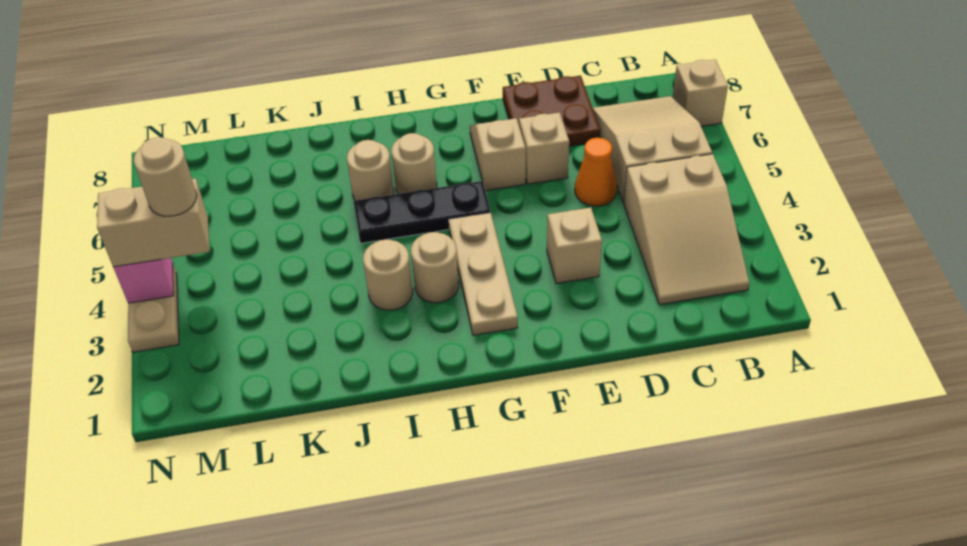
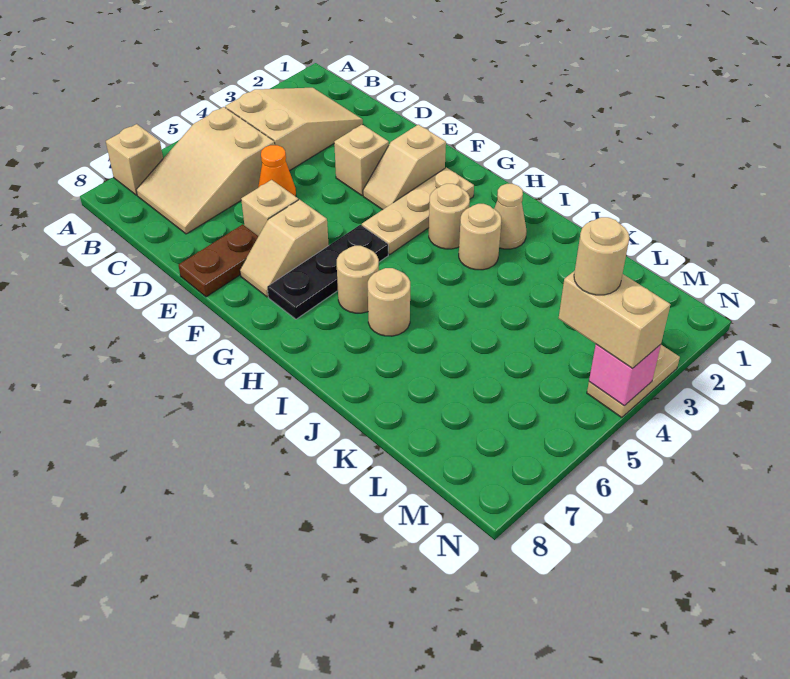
brown plate D7:E8 level 1 -> brown plate E7:E8 level 1
none -> tan slope F2:F3 level 1 top 2
black plate G5:I5 level 1 -> black plate G5:G7 level 1
none -> tan cone I2 level 1

